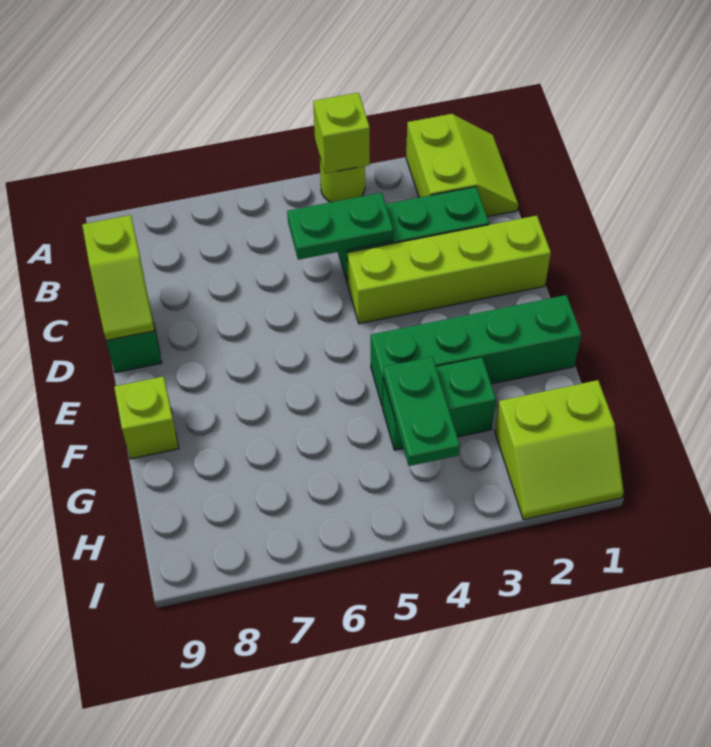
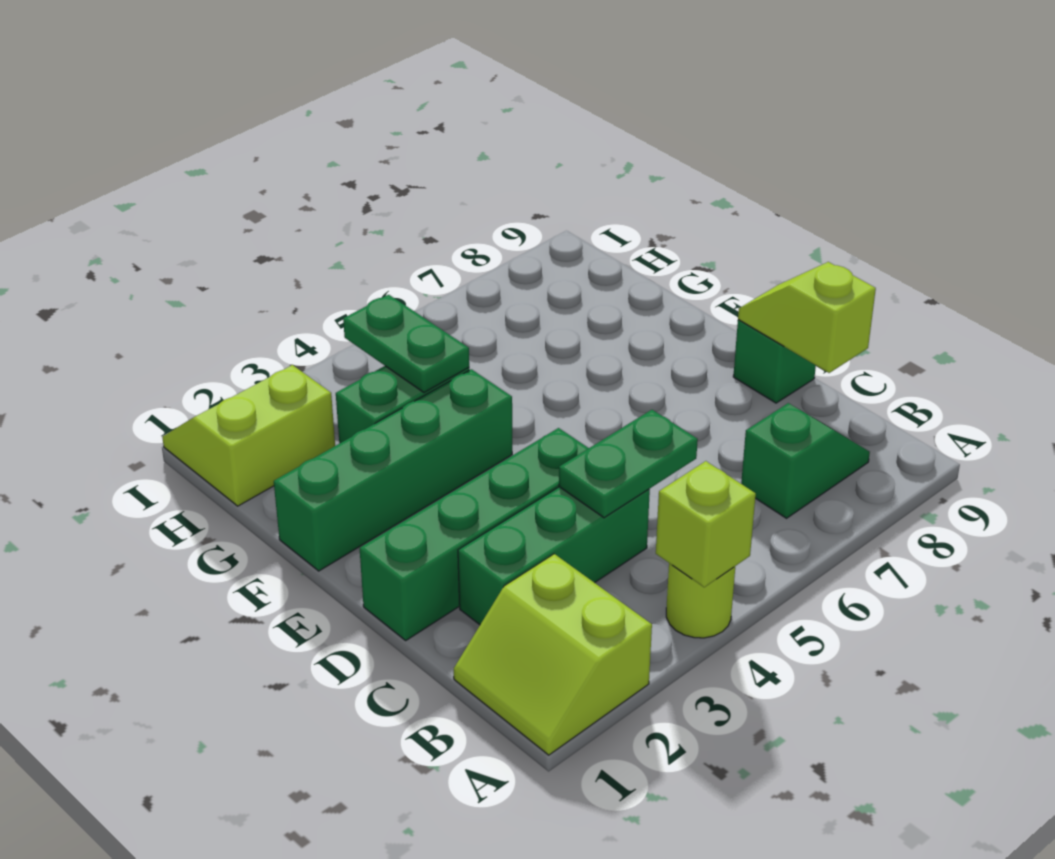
none -> green slope B7:B8 level 1 top 7
lime brick D1:D4 level 1 -> green brick D1:D4 level 1
lime brick F9 level 1 -> none

